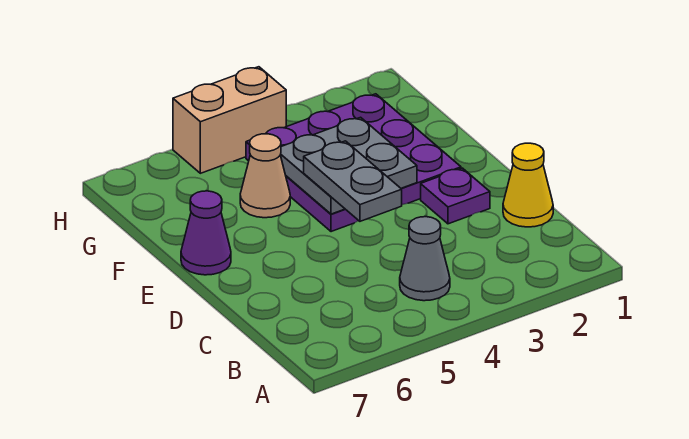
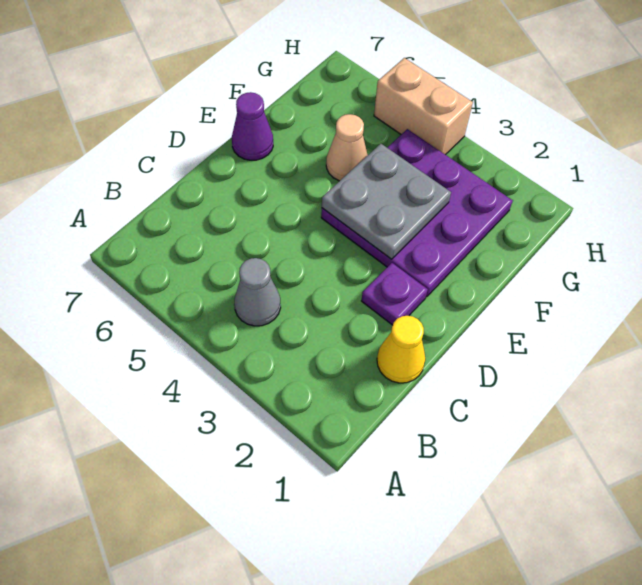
grey plate D4:E4 level 3 -> none

